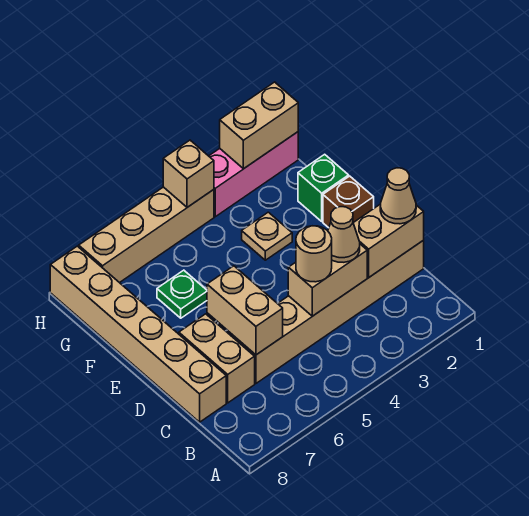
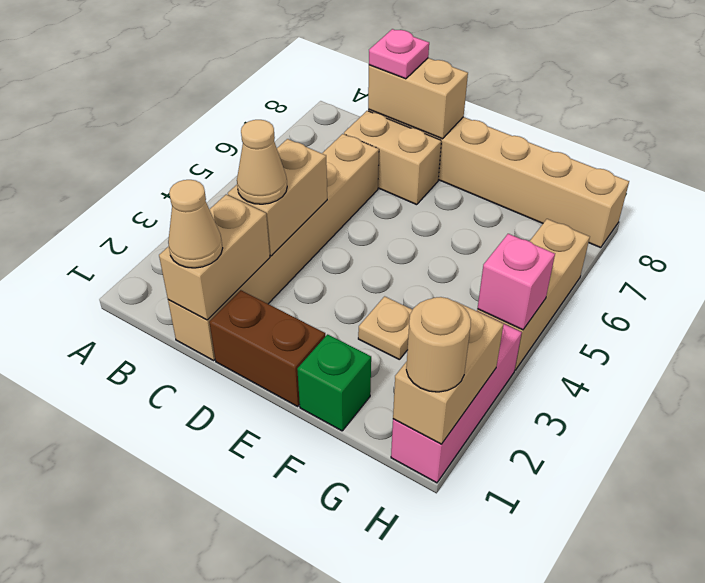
tan round brick C4 level 3 -> tan round brick H1 level 3
tan brick C6:D6 level 2 -> tan brick C8:D8 level 2
none -> pink plate C8 level 3
brown brick E1 level 1 -> brown brick D1:E1 level 1
green plate F6 level 1 -> none
tan brick H4:H7 level 1 -> tan brick H4:H6 level 1
tan brick H4 level 2 -> pink brick H4 level 2

